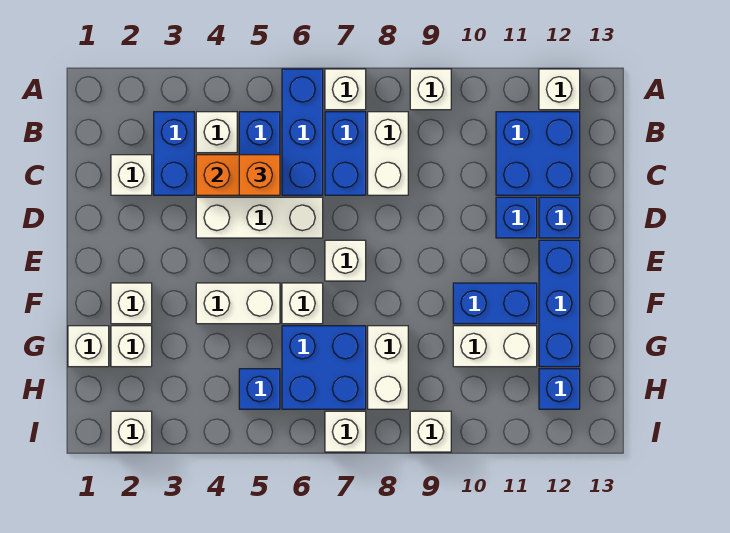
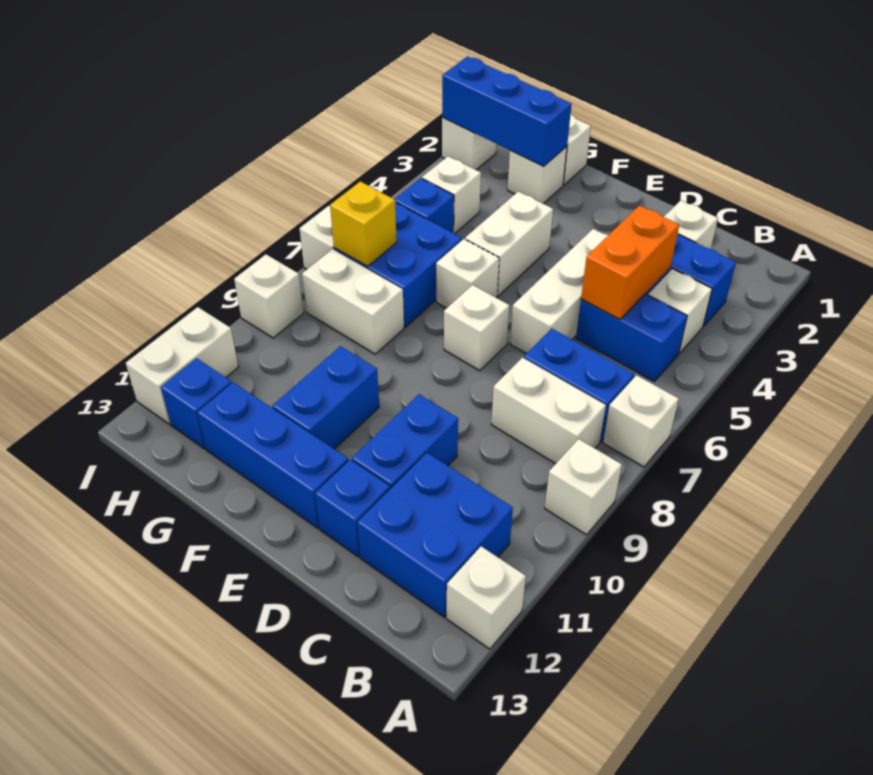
blue brick A6:C6 level 1 -> blue brick G2:I2 level 2
orange brick C5 level 3 -> none
blue brick D11 level 1 -> blue brick D10:D11 level 1
white brick F2 level 1 -> white brick H4 level 1
white brick G10:G11 level 1 -> white brick I11:I12 level 1
none -> yellow brick H7 level 2

